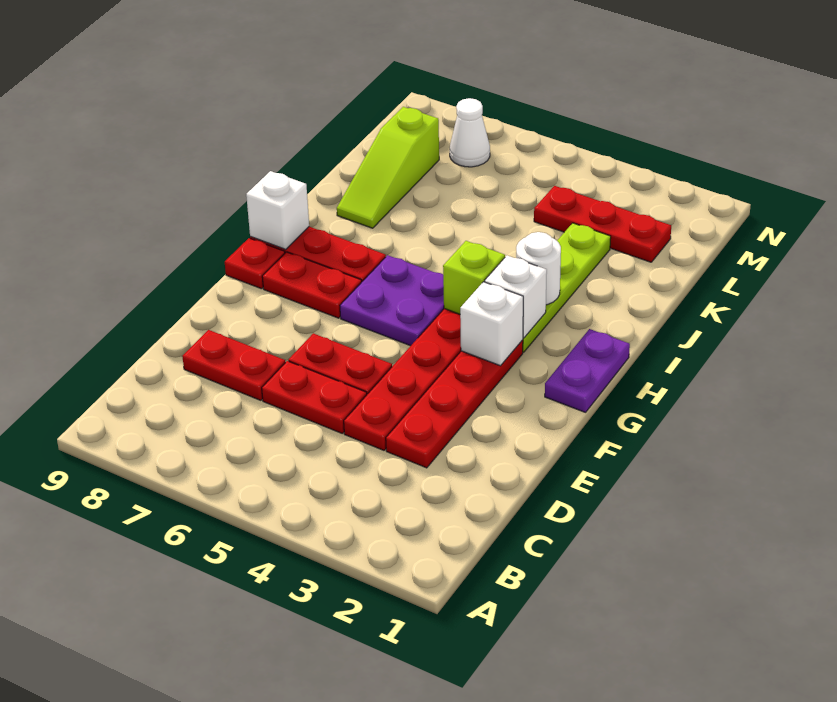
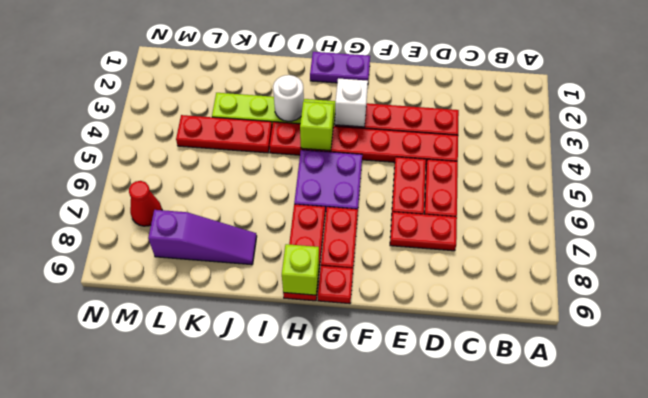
red plate D7:D8 level 1 -> red plate D7:E7 level 1
white brick H3 level 2 -> none
white brick H9 level 2 -> lime brick H9 level 2
lime slope J8:L8 level 1 top L -> purple slope J8:L8 level 1 top L
red plate L2:L4 level 1 -> red plate J4:L4 level 1
white cone M7 level 1 -> red cone M7 level 1

